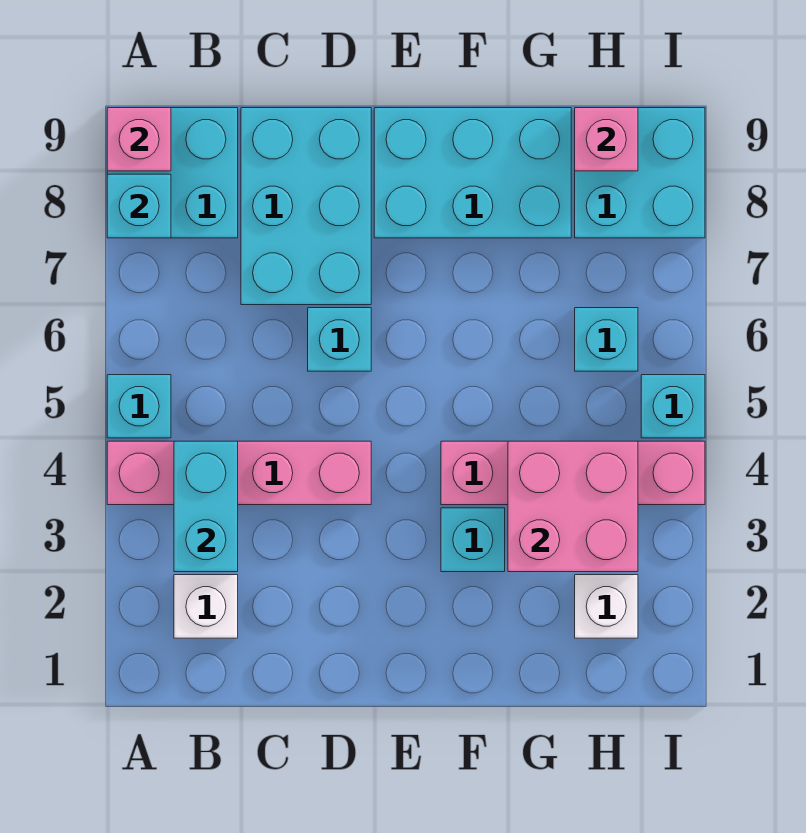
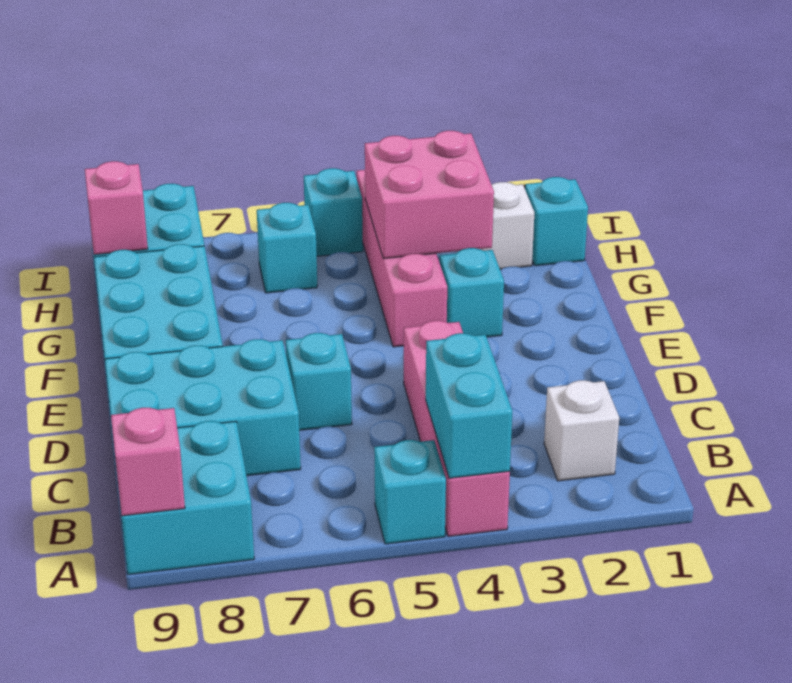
cyan brick A8 level 2 -> cyan brick H1 level 1
cyan brick B3:B4 level 2 -> cyan brick A4:B4 level 2

